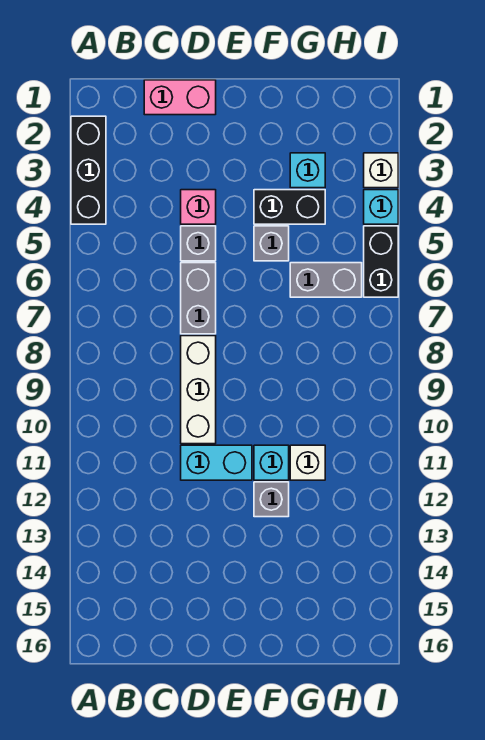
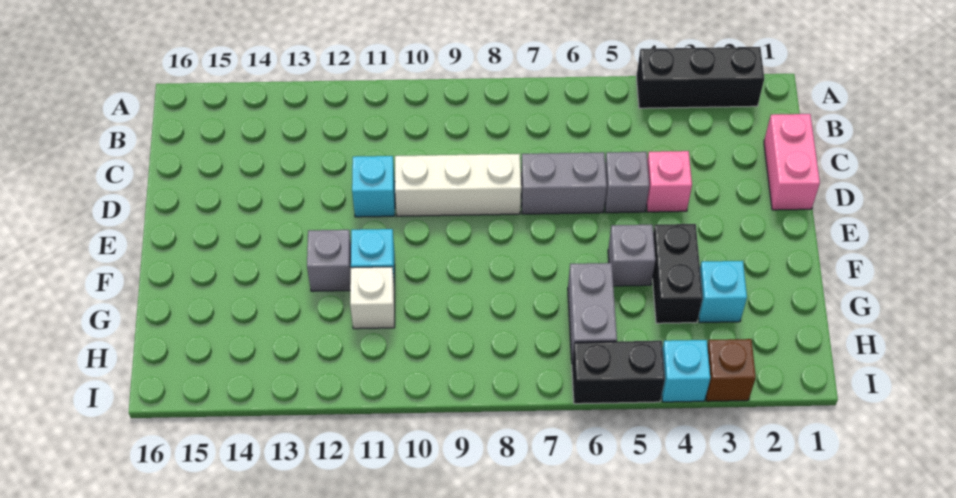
cyan brick D11:E11 level 1 -> cyan brick D11 level 1
white brick I3 level 1 -> brown brick I3 level 1

